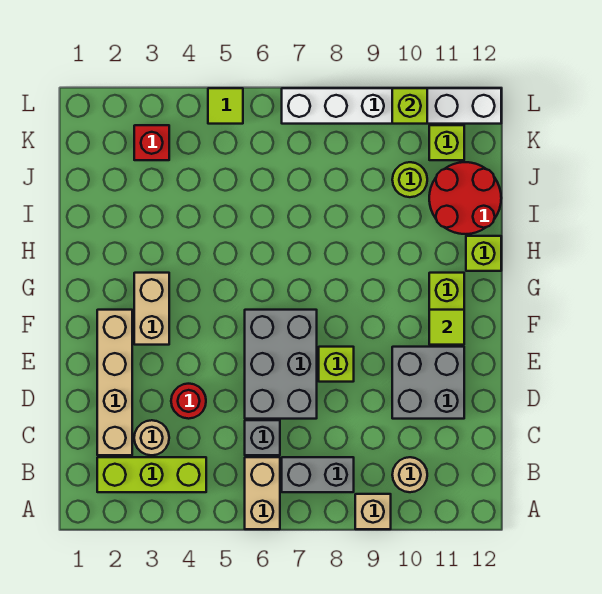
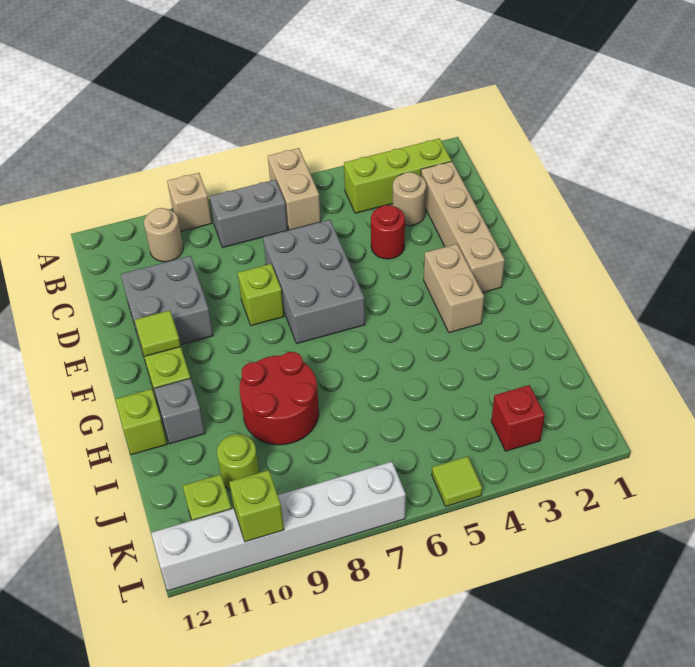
grey brick C6 level 1 -> grey brick H11 level 1
red round brick I11:J12 level 1 -> red round brick H8:I9 level 1

